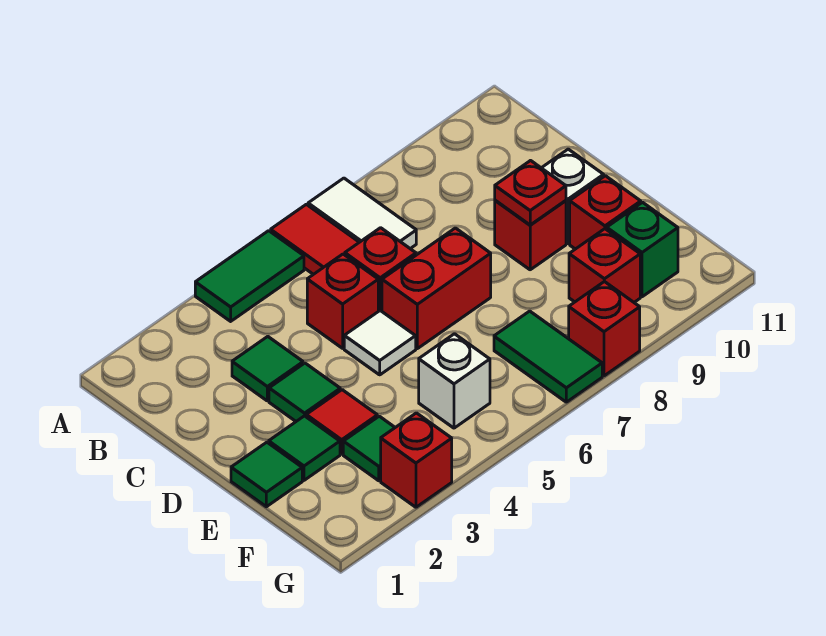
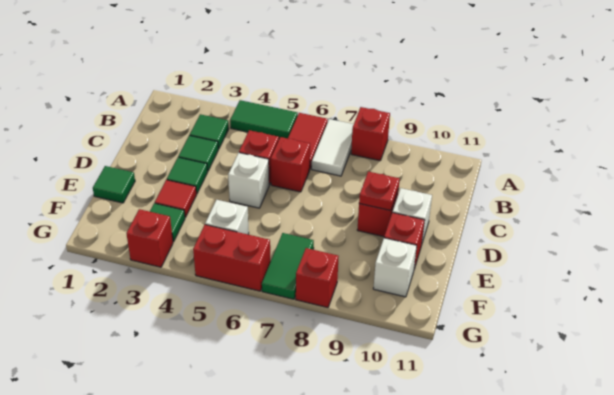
white tile D5 level 1 -> white brick D5 level 1
red brick D6:D7 level 1 -> red brick G5:G6 level 1
green tile E2 level 1 -> green tile B3 level 1
red brick F9 level 1 -> red brick A8 level 1
green brick F10 level 1 -> white brick F10 level 1

